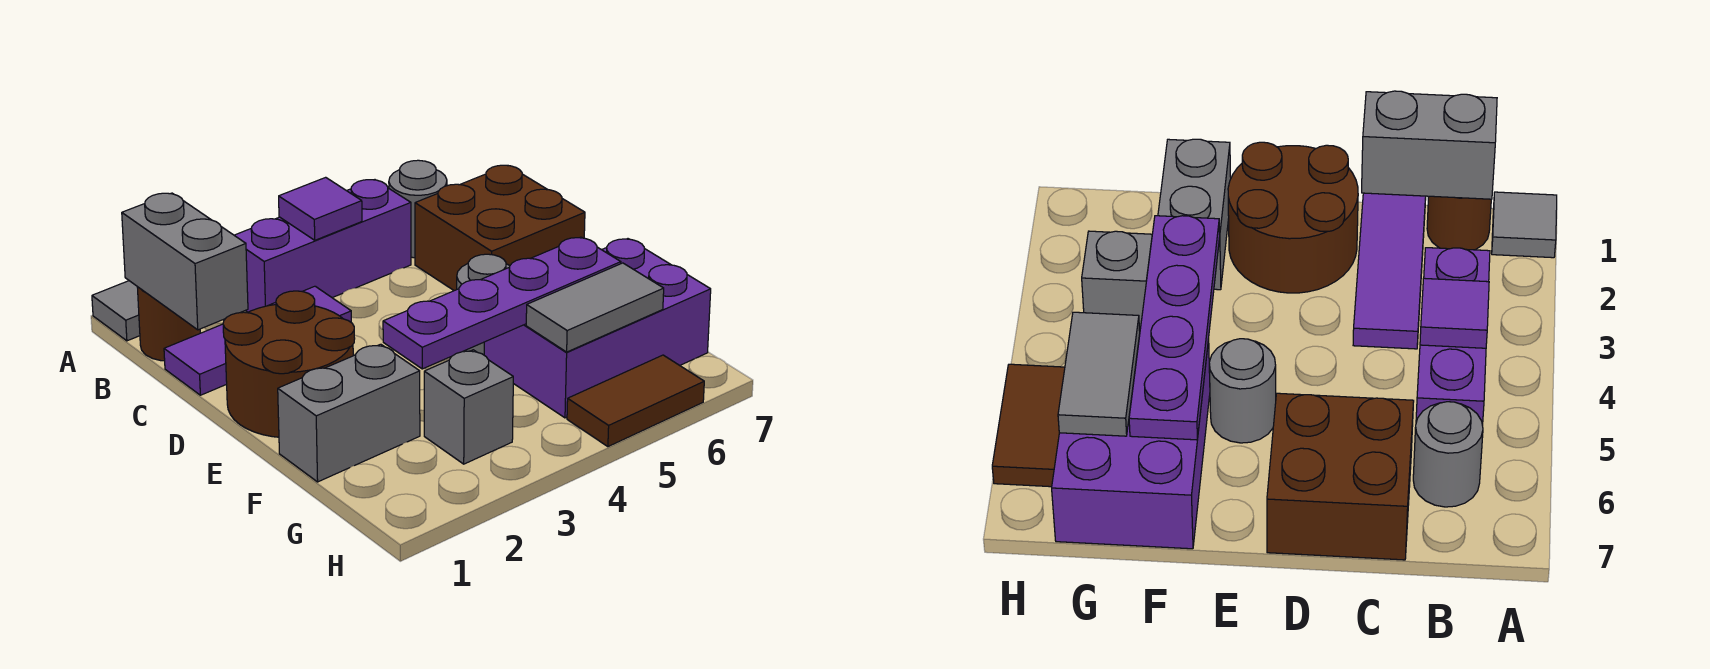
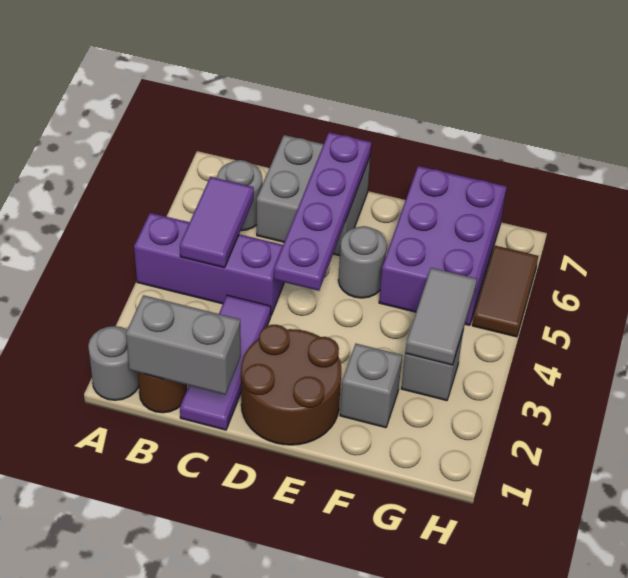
grey tile A1 level 1 -> grey round brick A1 level 1
purple brick B3:B5 level 1 -> purple brick A4:C4 level 1
purple tile B4 level 2 -> purple tile B4:B5 level 2
brown brick C6:D7 level 1 -> grey brick C6:D7 level 1
grey brick F1:F2 level 1 -> grey brick F2 level 1
purple plate F3:F6 level 2 -> purple plate D4:D7 level 2
grey tile G5:G6 level 2 -> grey tile G3:G4 level 2

